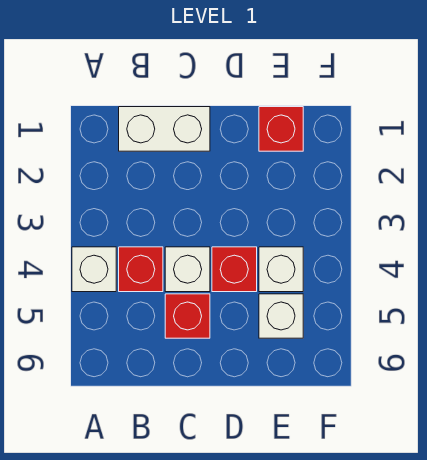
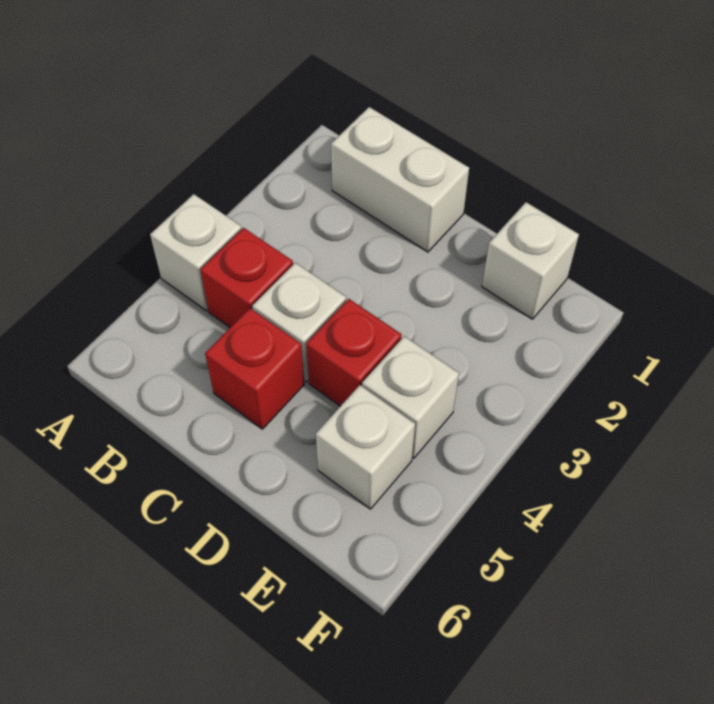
red brick E1 level 1 -> white brick E1 level 1

